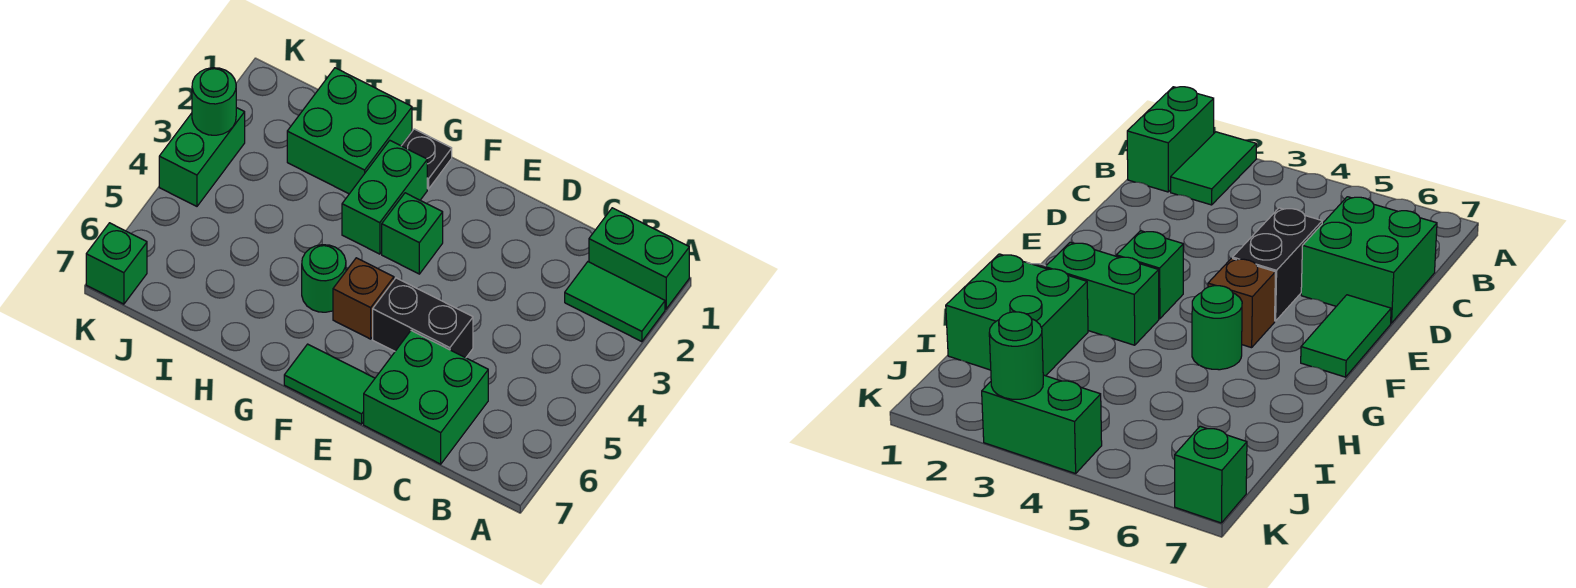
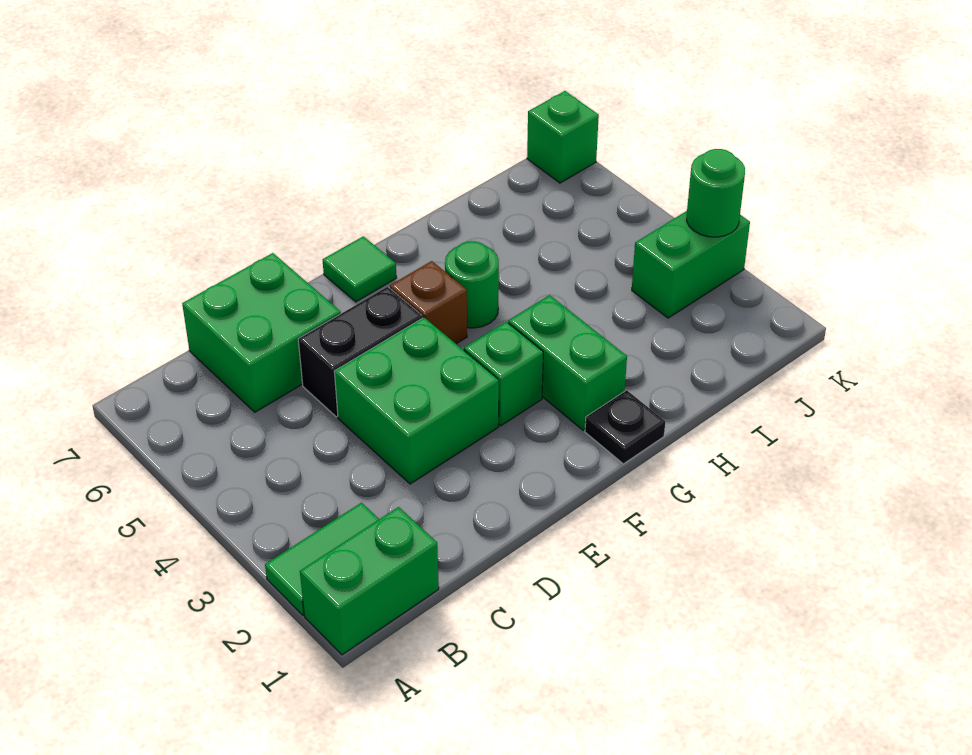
green tile E7:F7 level 1 -> green tile F7 level 1
green brick H1:I2 level 1 -> green brick D3:E4 level 1
green brick K3:K4 level 1 -> green brick J3:K3 level 1

